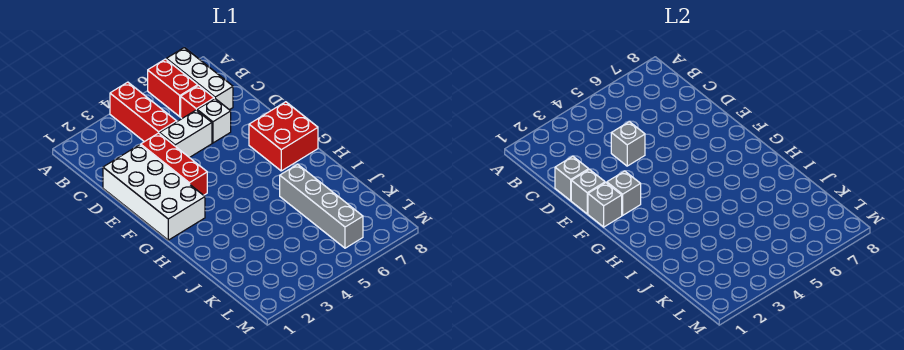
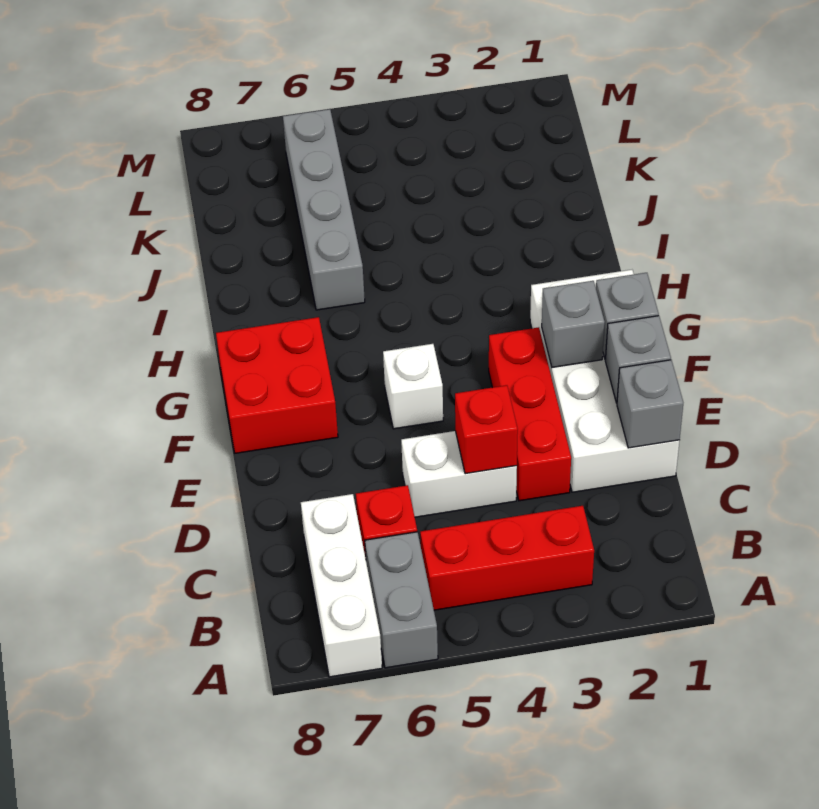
red brick A4:C4 level 1 -> red brick B3:B5 level 1
red brick A6:B6 level 1 -> grey brick A6:B6 level 1
grey brick D4 level 2 -> red brick D4 level 2
white brick D6 level 1 -> white brick F5 level 1

